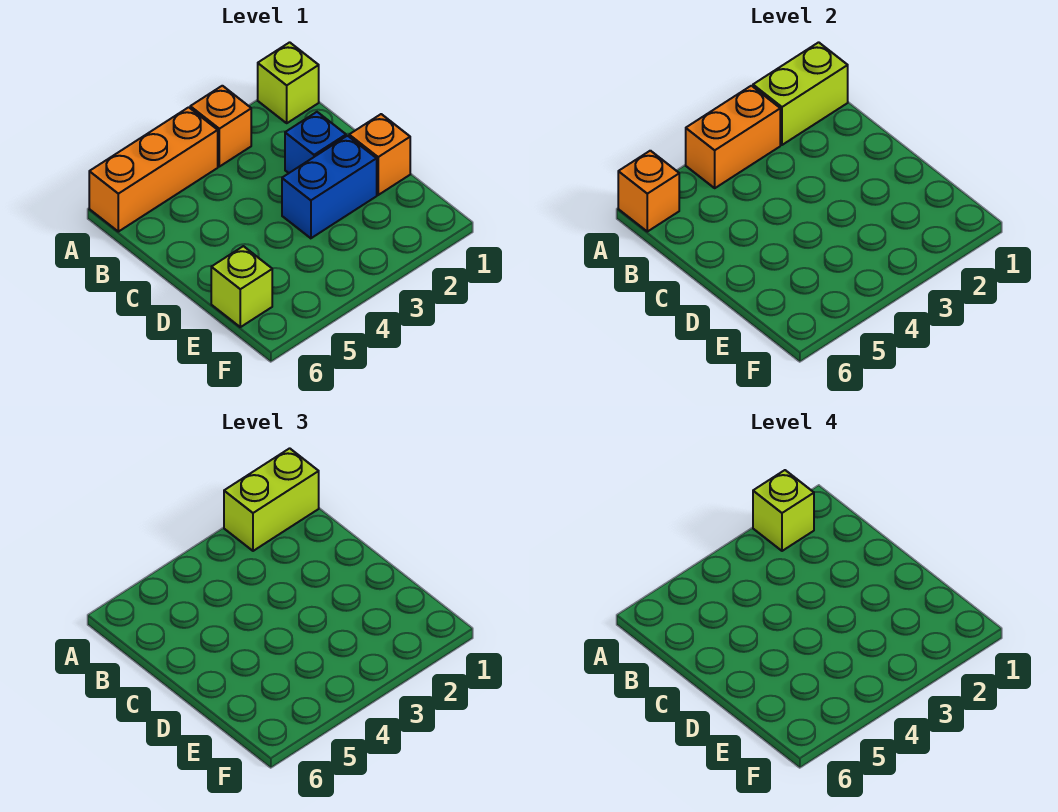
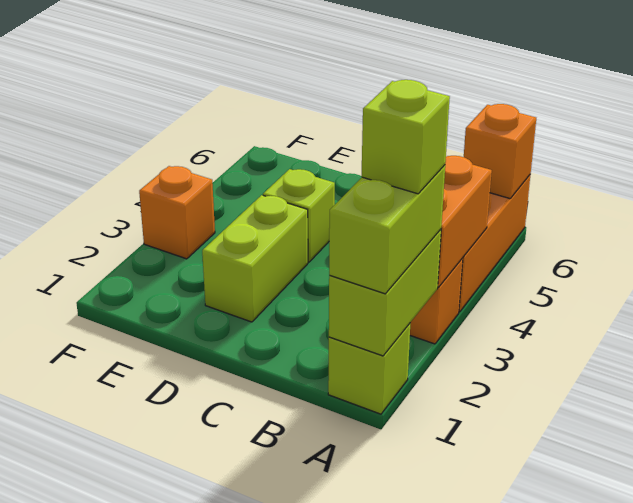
blue brick C2 level 1 -> none
orange brick D1 level 1 -> orange brick F3 level 1
blue brick D2:D3 level 1 -> lime brick D2:D3 level 1
lime brick E6 level 1 -> lime brick D4 level 1

